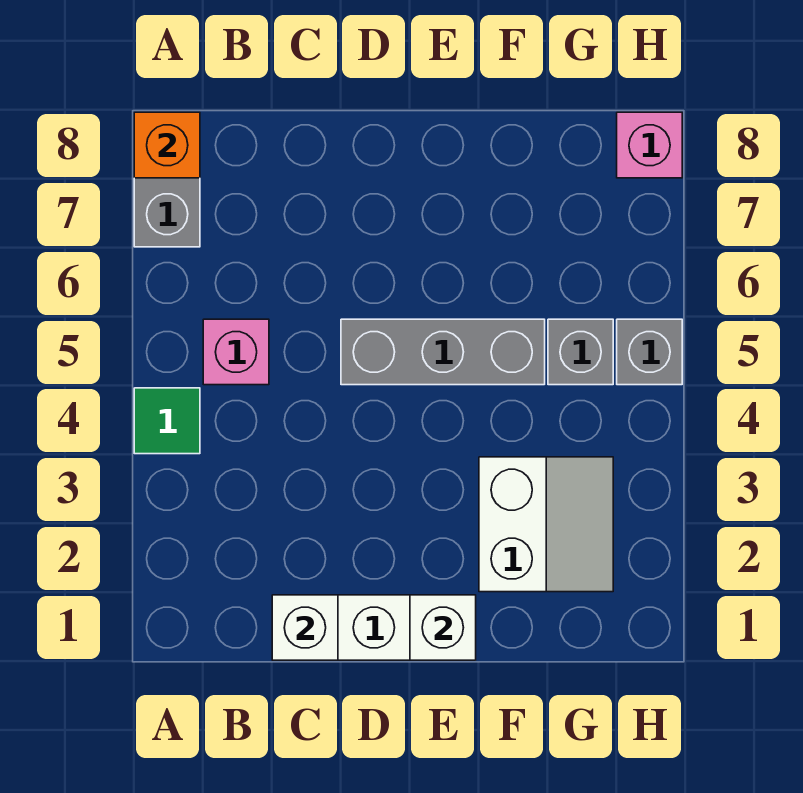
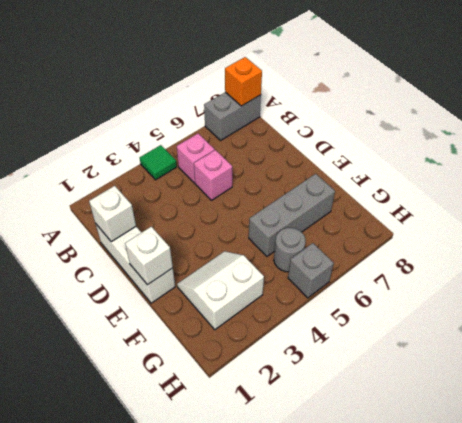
grey brick D5:F5 level 1 -> grey brick F5:F7 level 1
white slope F2:G3 level 1 top F -> white slope F2:G3 level 1 top G
grey brick G5 level 1 -> grey round brick G5 level 1
pink brick H8 level 1 -> pink brick C5 level 1

